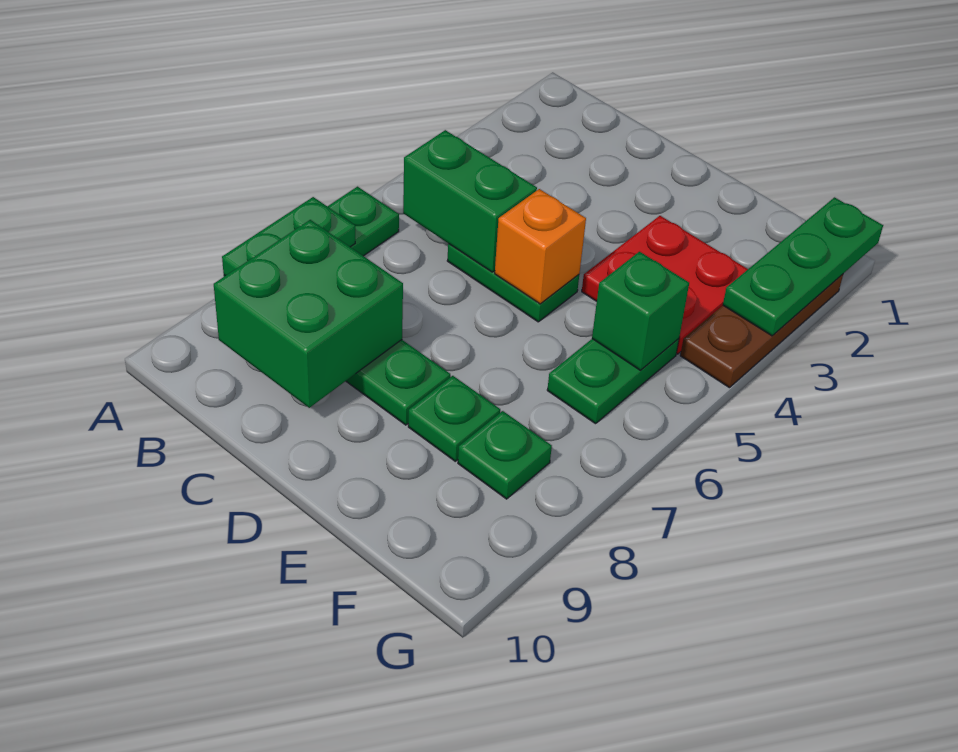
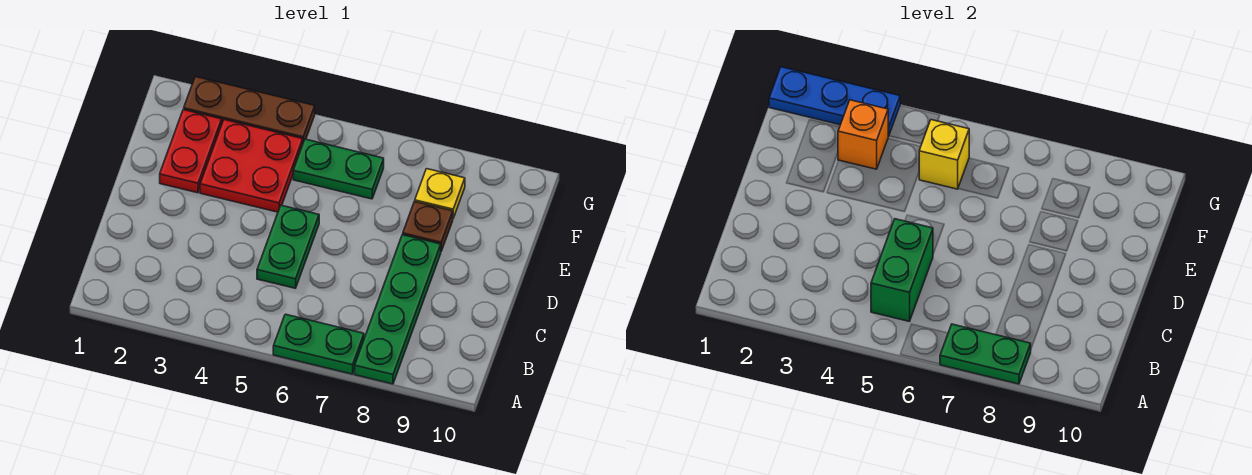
green brick B8:C9 level 2 -> none
orange brick D5 level 2 -> orange brick F3 level 2
none -> red plate E2:F2 level 1
green plate E8 level 1 -> brown plate E8 level 1
green brick F5 level 2 -> yellow brick F5 level 2
green plate F8 level 1 -> yellow plate F8 level 1
green plate G1:G3 level 2 -> blue plate G1:G3 level 2

